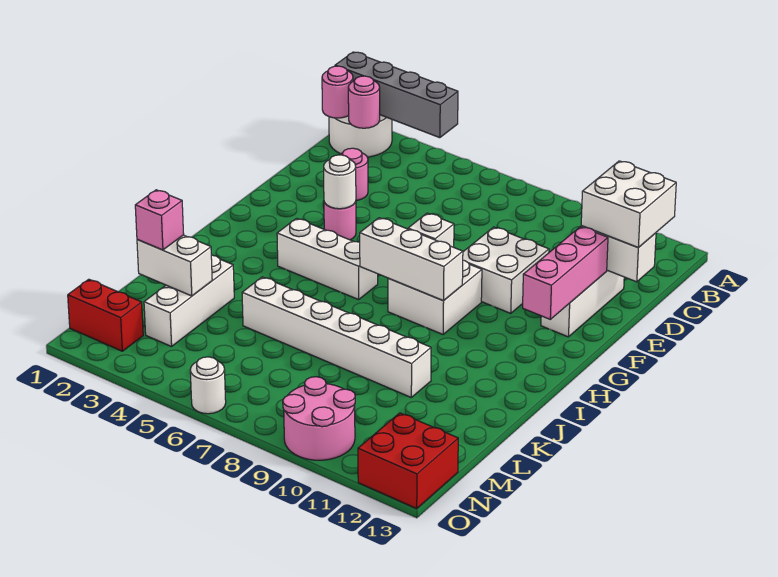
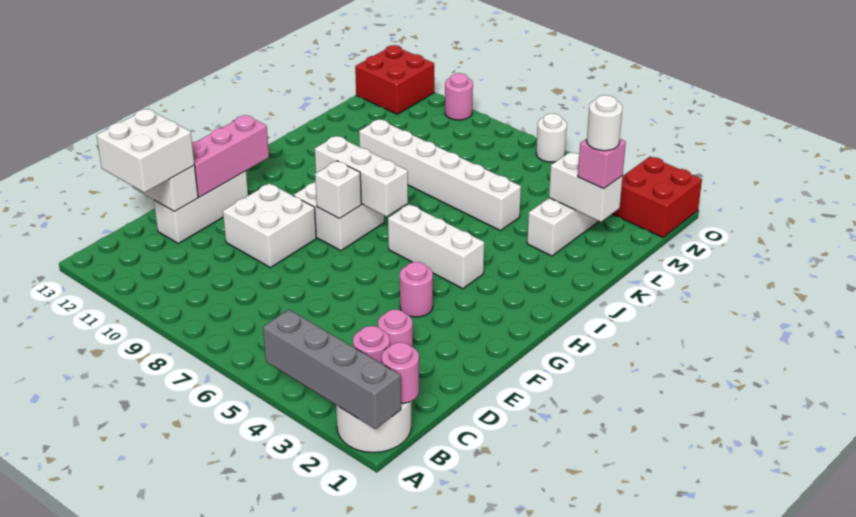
white round brick F4 level 2 -> white round brick L2 level 4
red brick N1:N2 level 1 -> red brick N1:O2 level 1
pink round brick N9:O10 level 1 -> pink round brick O10 level 1

